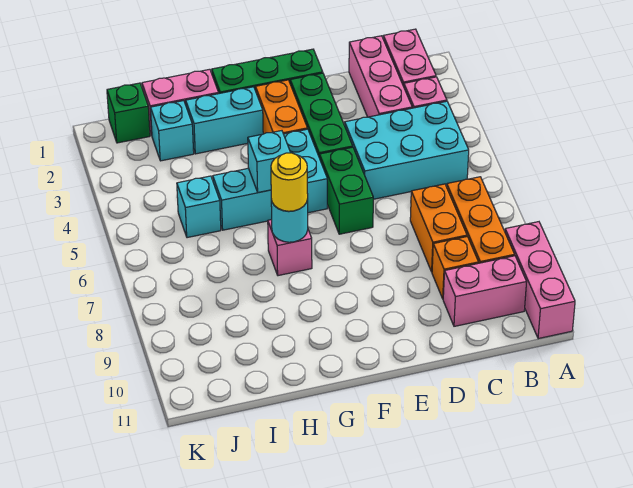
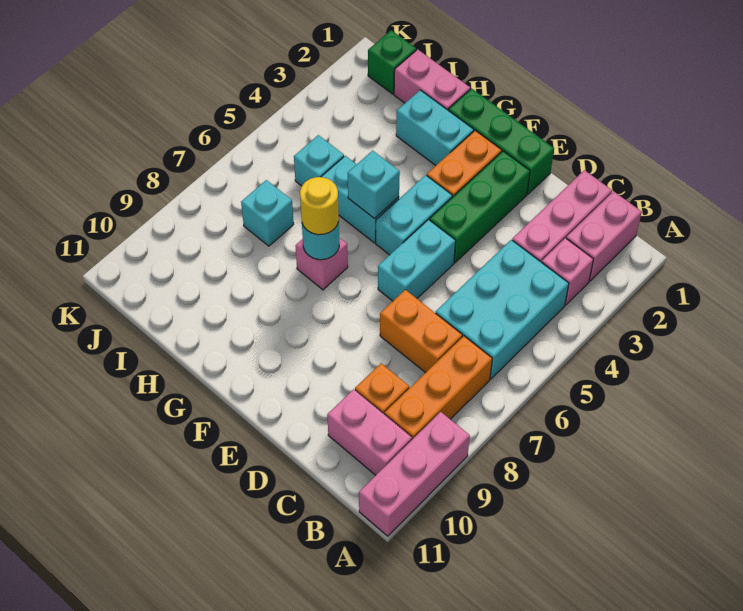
cyan brick B4:D5 level 1 -> cyan brick B4:C6 level 1
orange brick C7:C8 level 1 -> orange brick C7:D7 level 1
green brick E5:E6 level 1 -> cyan brick E5:E6 level 1
cyan brick I2 level 1 -> cyan brick I7 level 1

